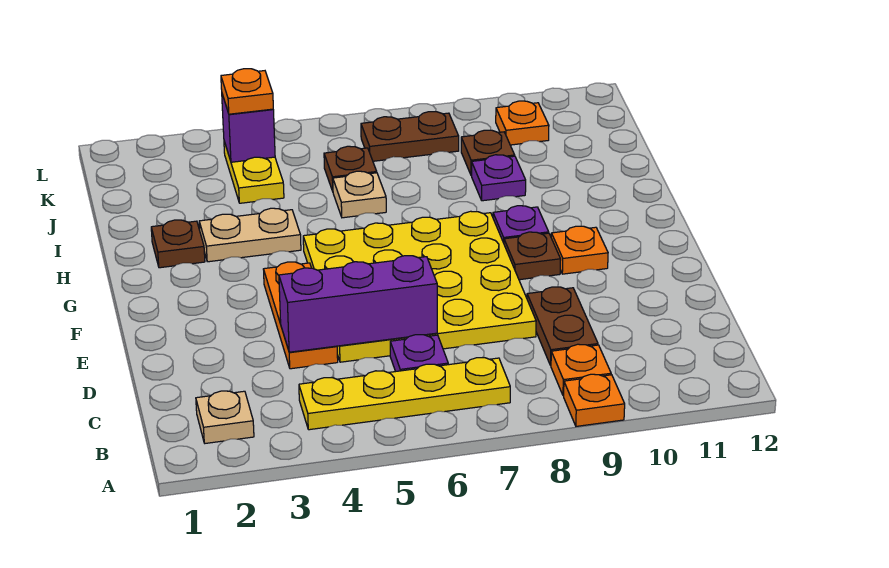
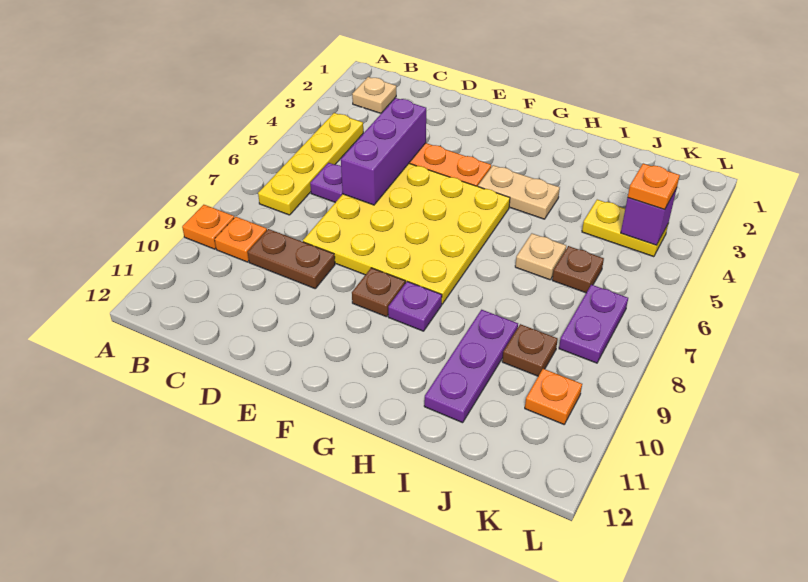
orange plate F10 level 1 -> none
brown plate H2 level 1 -> none
tan plate H3:H4 level 1 -> tan plate G4:H4 level 1
purple plate I9 level 1 -> purple plate I9:I11 level 1
brown plate K7:K8 level 1 -> purple plate K7:K8 level 1

